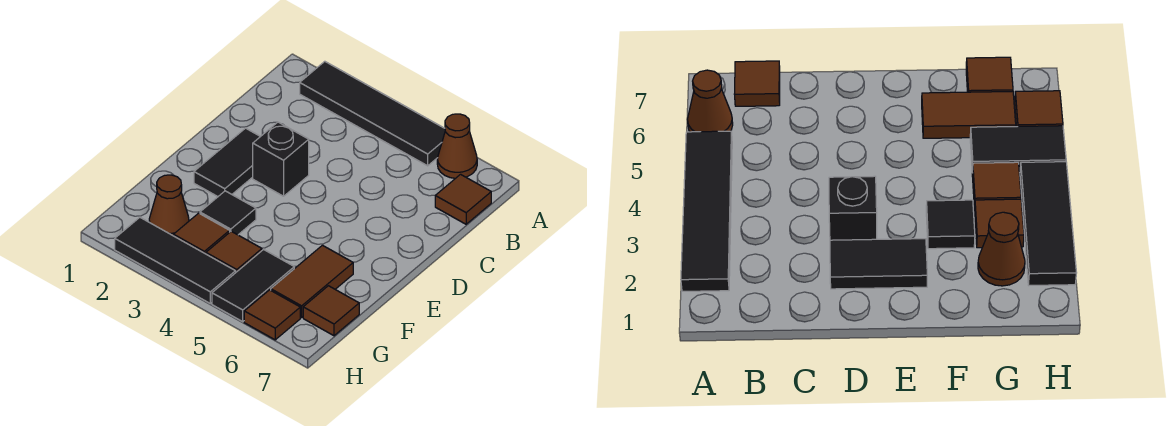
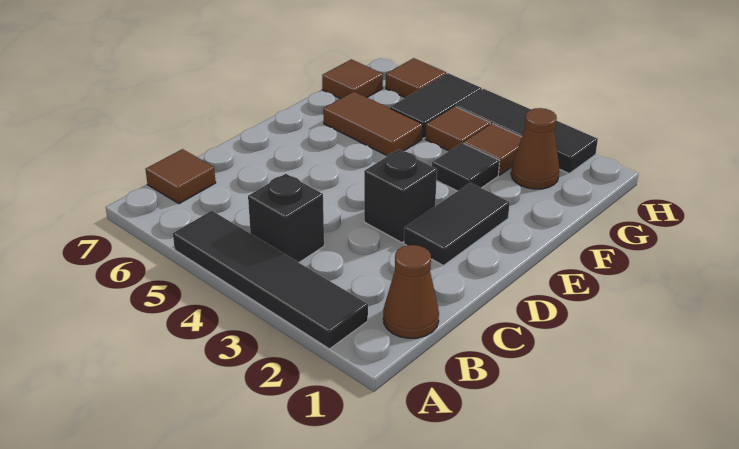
brown cone A6 level 1 -> brown cone B1 level 1
none -> black brick B4 level 1
brown tile F6:G6 level 1 -> brown tile F5:F6 level 1

